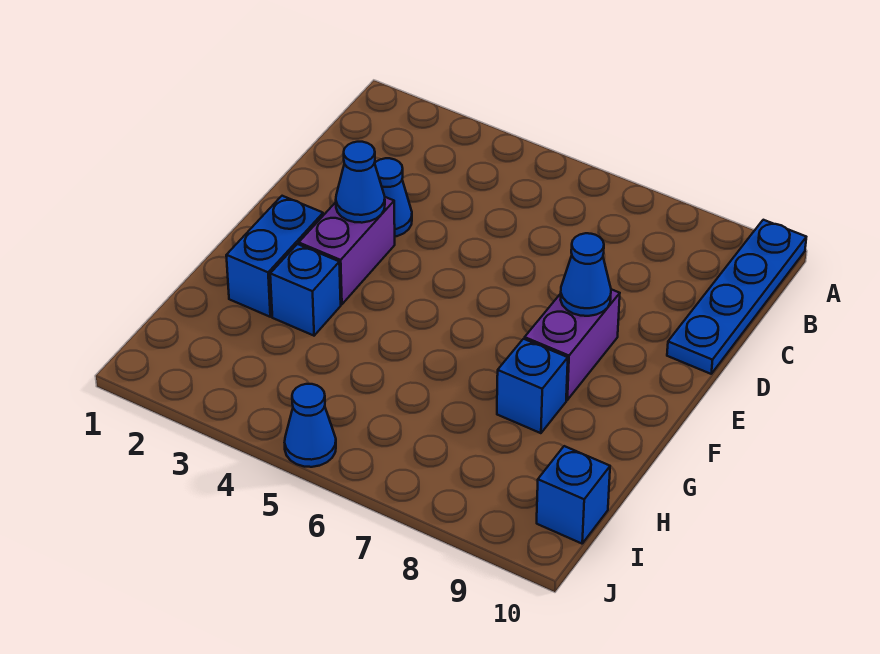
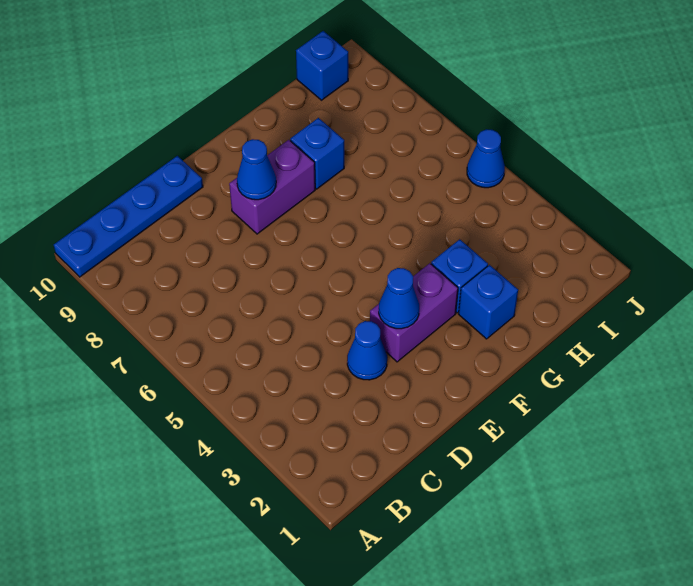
blue brick F2:G2 level 1 -> blue brick G2 level 1

